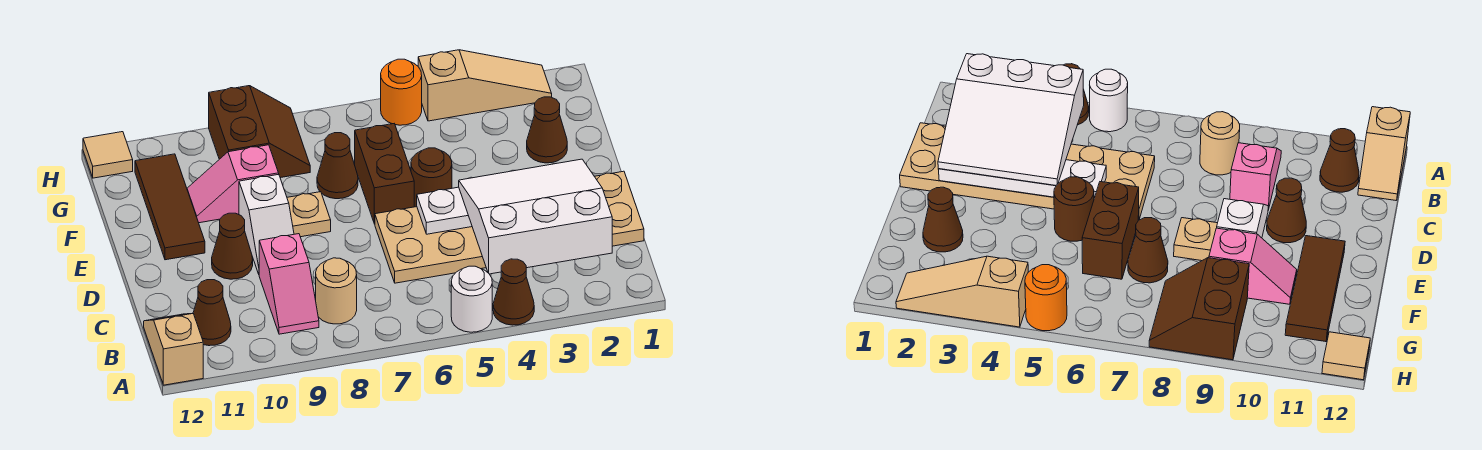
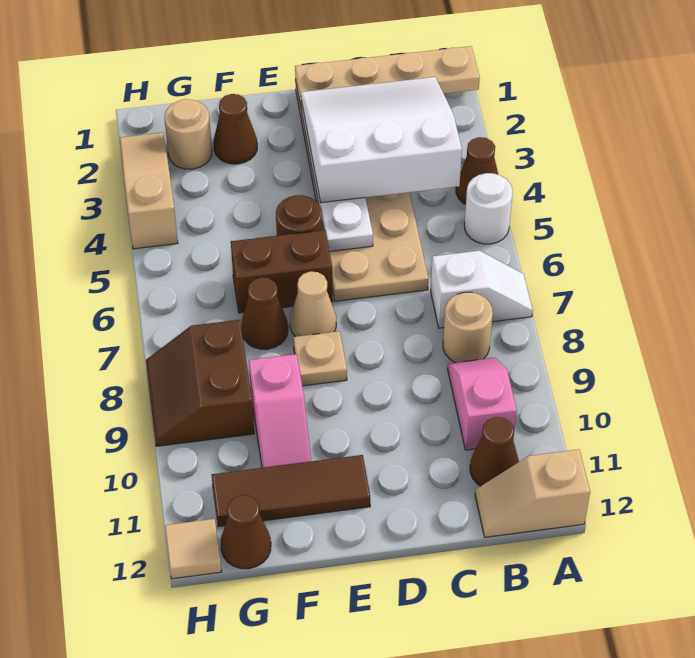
none -> tan plate A1:D1 level 2
white slope B2:D4 level 3 top B -> white slope B2:D4 level 3 top 4
pink slope B9:C9 level 1 top C -> pink slope B9:B10 level 1 top 10
white slope D9:E9 level 1 top E -> white slope A7:B7 level 1 top B
brown cone D10 level 1 -> brown cone G12 level 1
none -> tan cone E7 level 1
none -> tan round brick G2 level 1
brown slope G8:H9 level 1 top 9 -> brown slope G8:H9 level 1 top G
orange round brick H5 level 1 -> none

